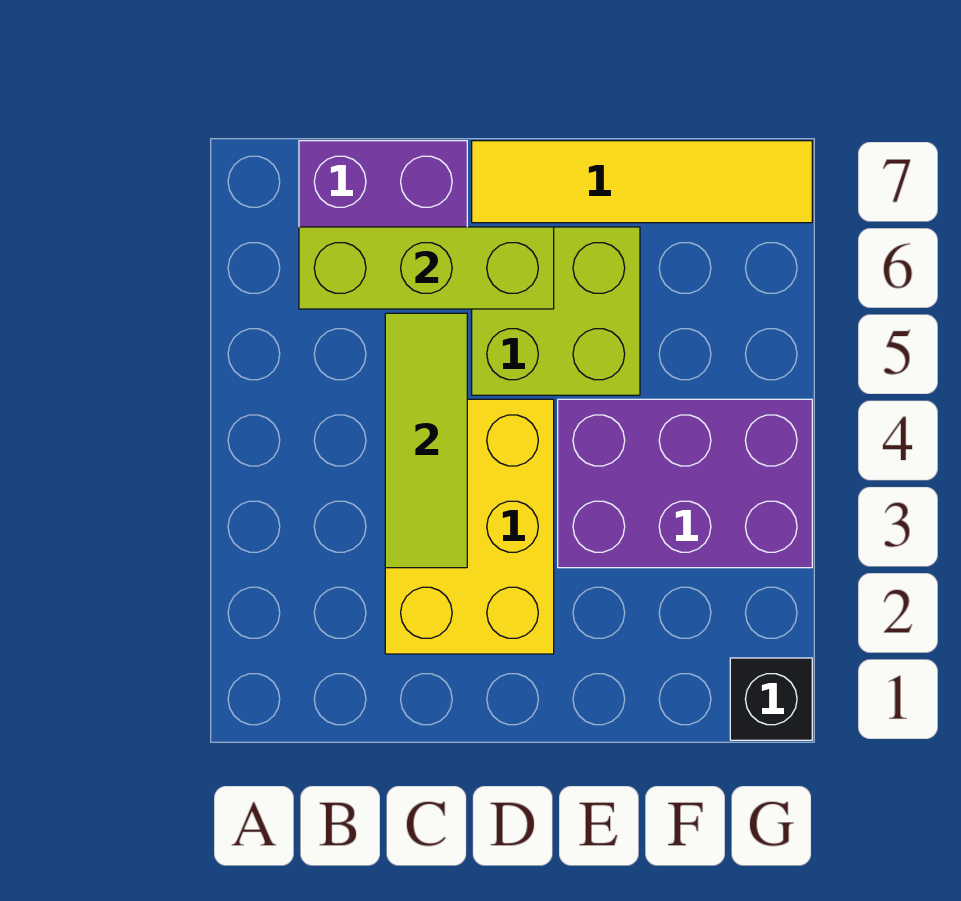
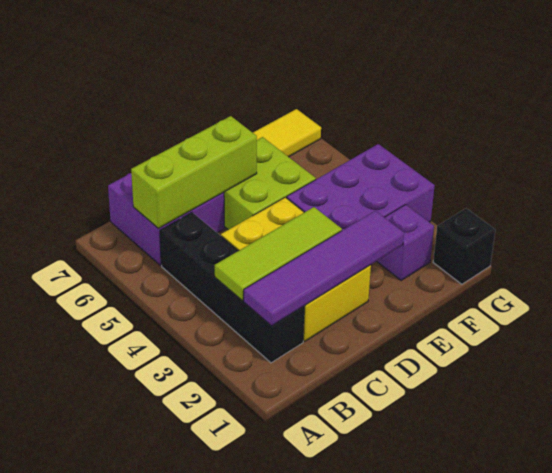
none -> black brick B2:B5 level 1
none -> purple tile B2:E2 level 2
lime tile C3:C5 level 2 -> lime tile B3:D3 level 2
none -> purple brick F2 level 1

